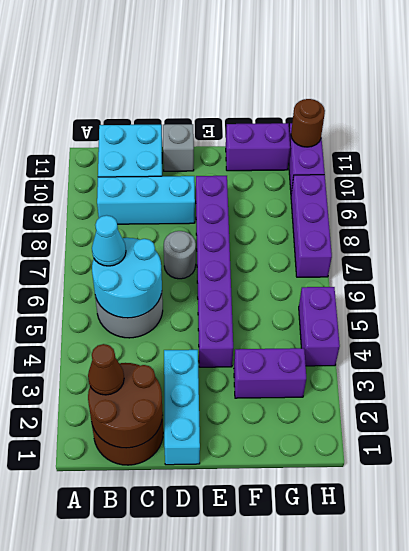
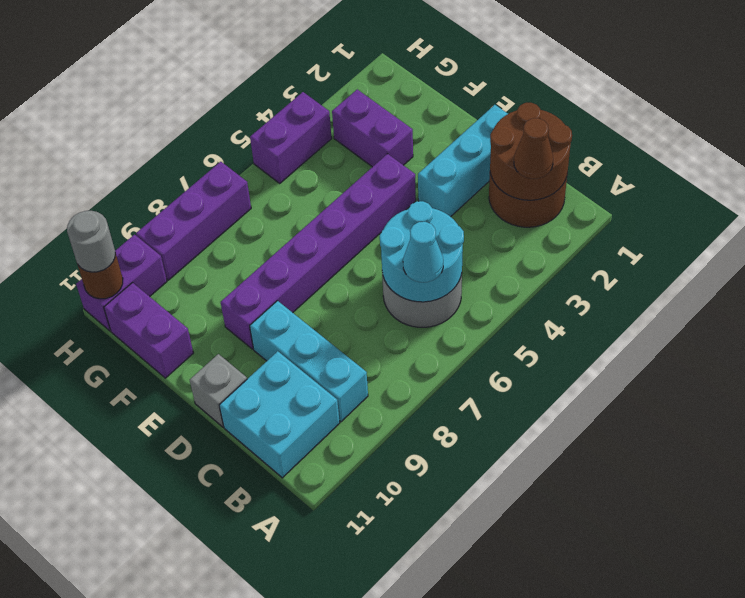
grey round brick D7 level 1 -> grey round brick H11 level 3

